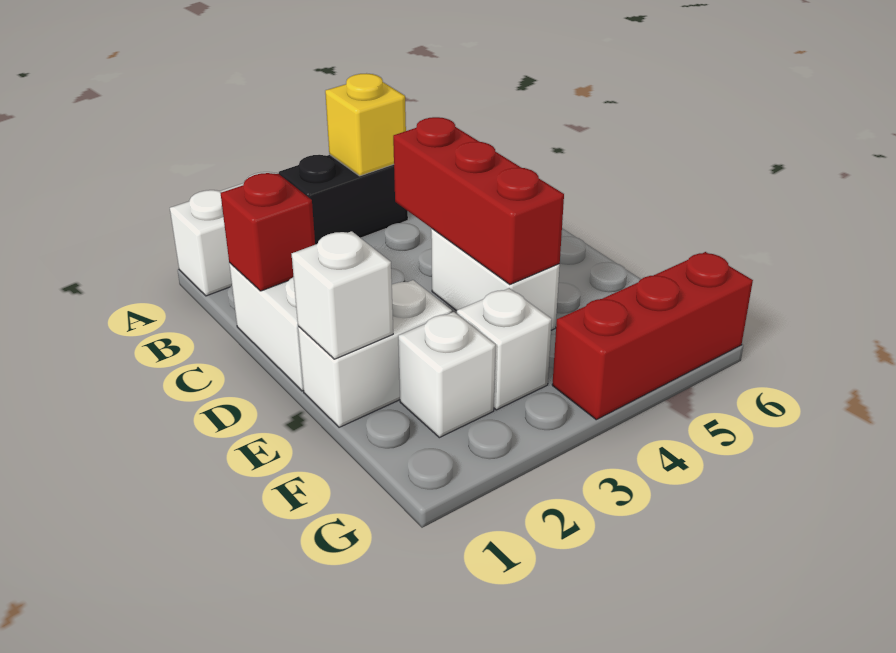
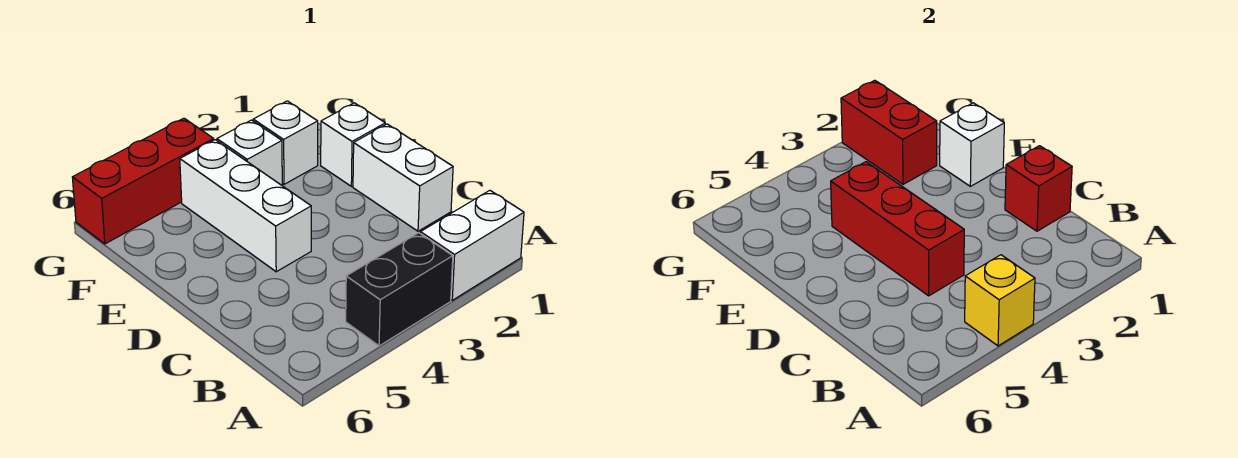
white brick D4:E4 level 1 -> white brick D4:F4 level 1
white brick E1:E2 level 1 -> white brick E1 level 1
none -> red brick F2:G2 level 2

